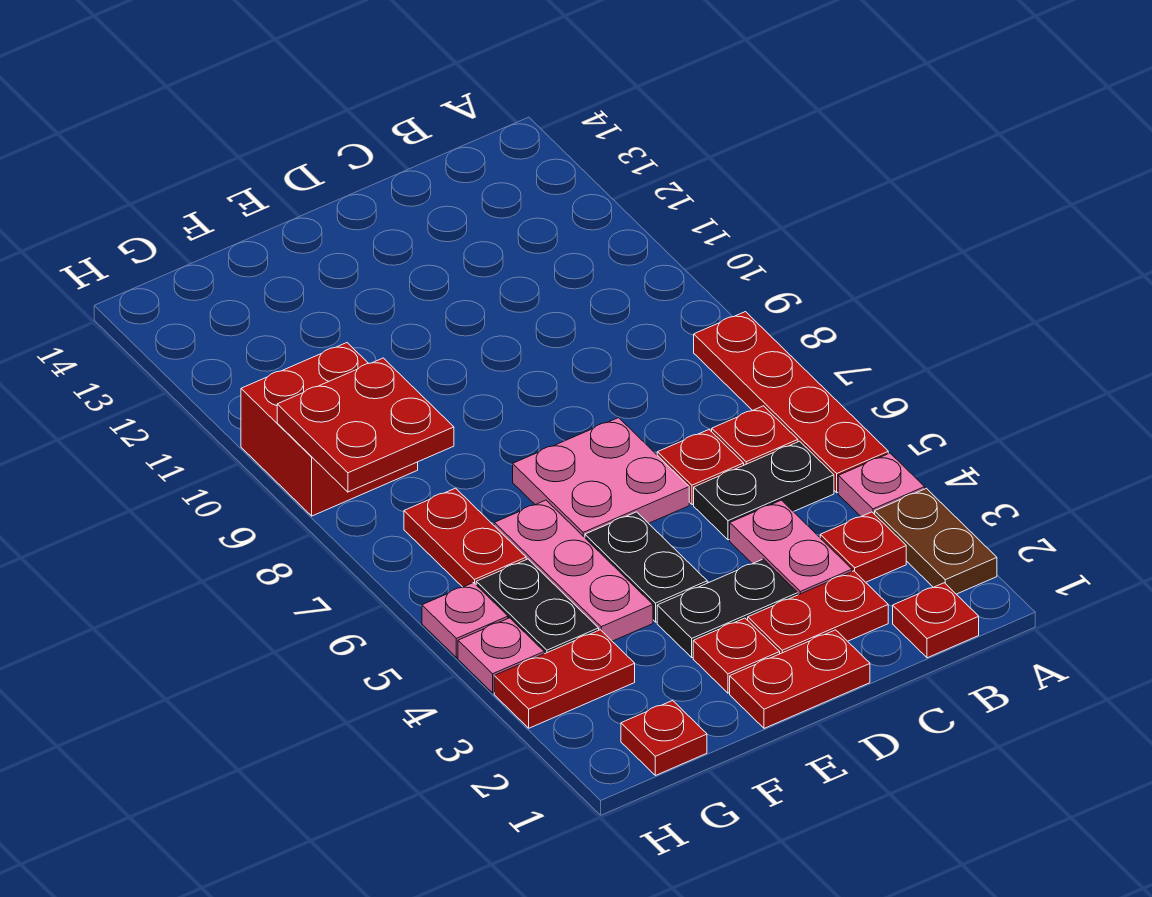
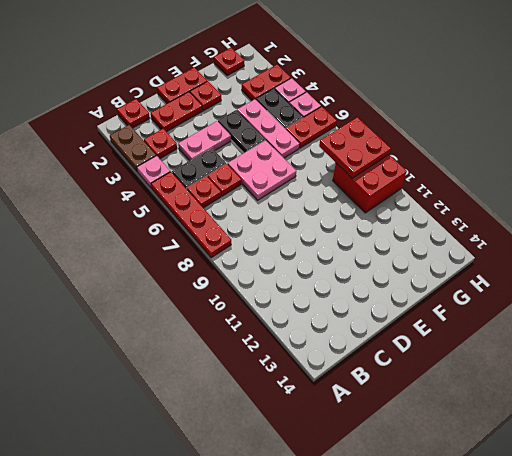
pink plate C3:C4 level 1 -> pink plate C4:D4 level 1
black plate D3:E3 level 1 -> none
red plate G6:G7 level 1 -> red plate G6:H6 level 1

